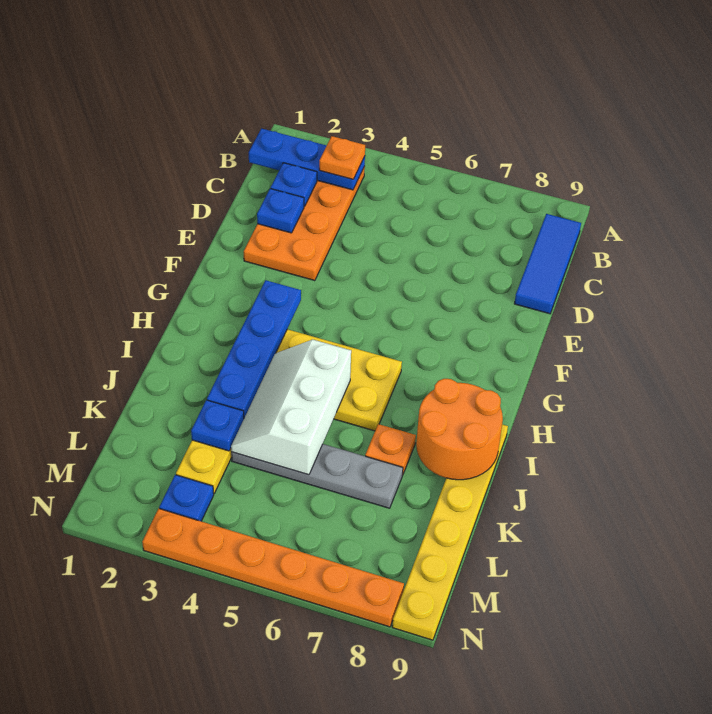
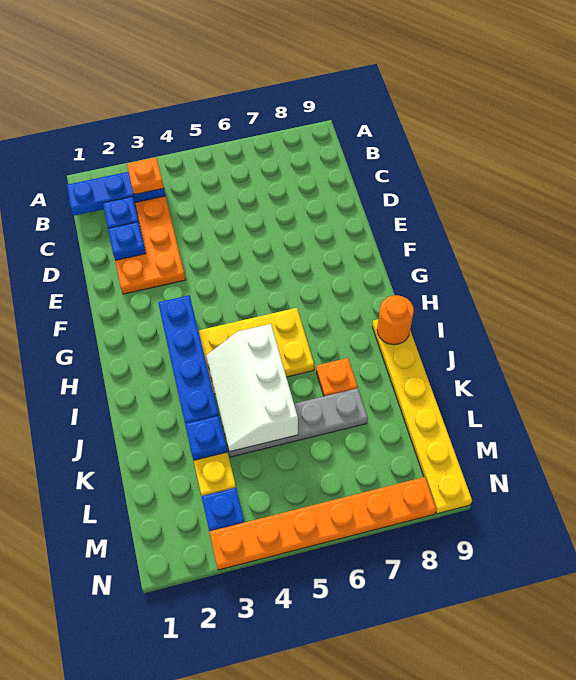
blue tile B9:D9 level 1 -> none
orange round brick I8:J9 level 2 -> orange round brick I9 level 2

